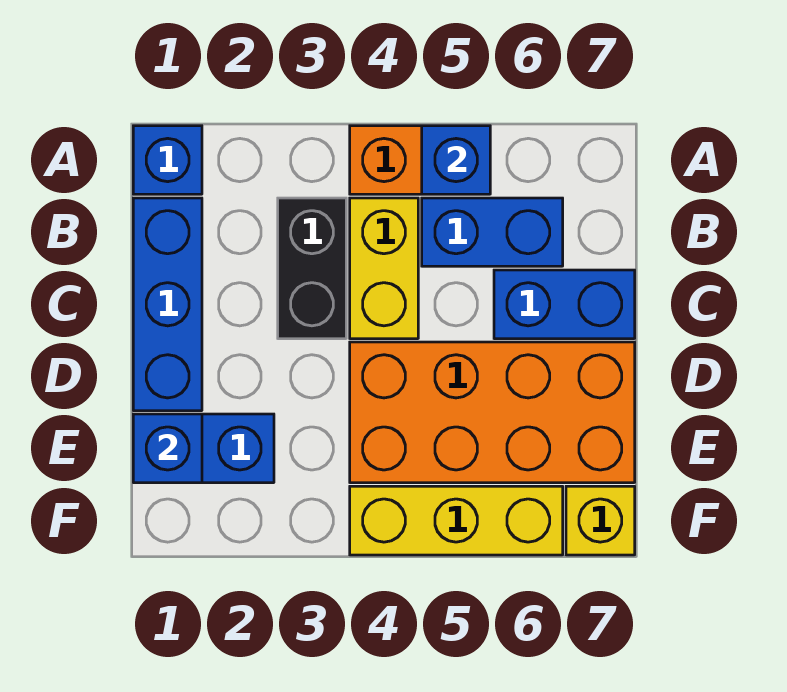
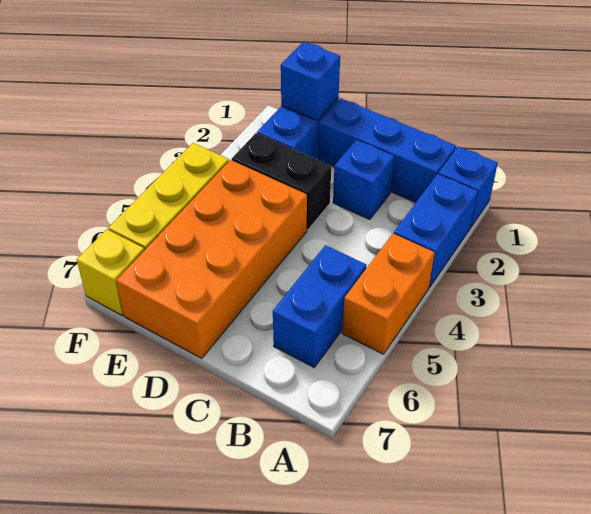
blue brick A5 level 2 -> blue brick C2 level 1
black brick B3:C3 level 1 -> black brick D3:E3 level 1
yellow brick B4:C4 level 1 -> none
blue brick C6:C7 level 1 -> blue brick A2:A3 level 1

